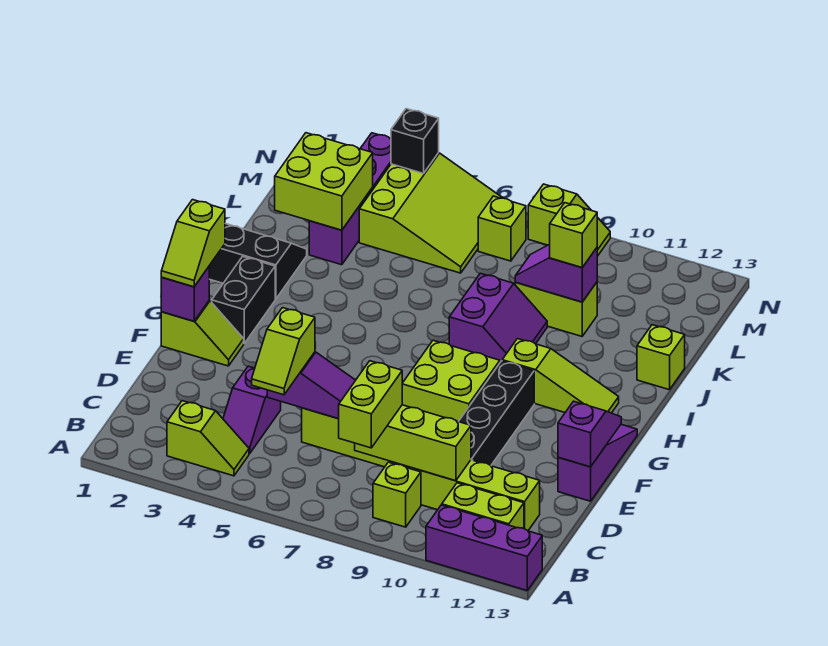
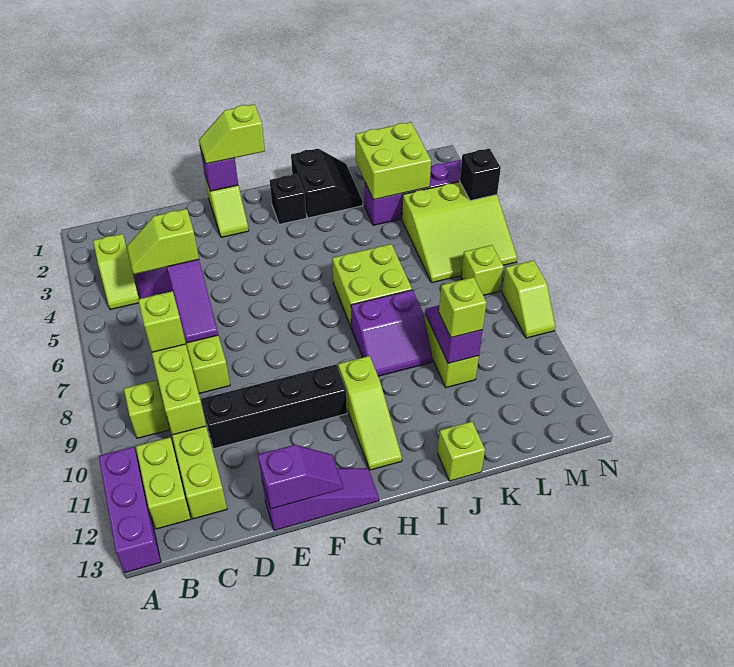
lime brick B8:C8 level 3 -> lime brick C8 level 3
lime brick F8:G9 level 1 -> lime brick I6:J7 level 1
black brick G2:H2 level 1 -> black brick H2 level 1

